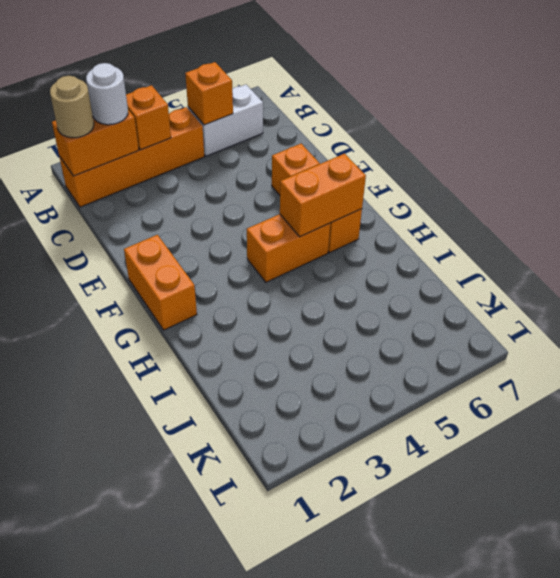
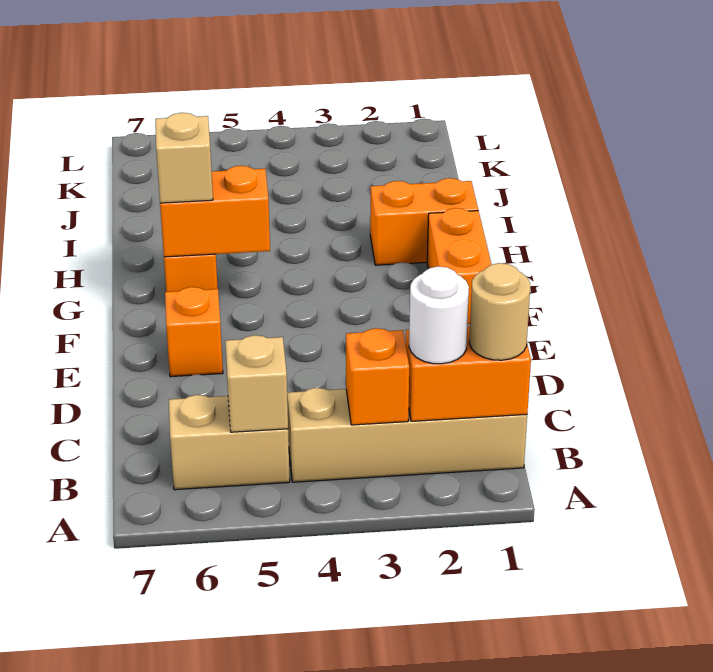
orange brick B1:B4 level 1 -> tan brick B1:B4 level 1
white brick B5:B6 level 1 -> tan brick B5:B6 level 1
orange brick B5 level 2 -> tan brick B5 level 2
orange brick G4:G5 level 1 -> orange brick H1:H2 level 1
none -> tan brick G6 level 3

